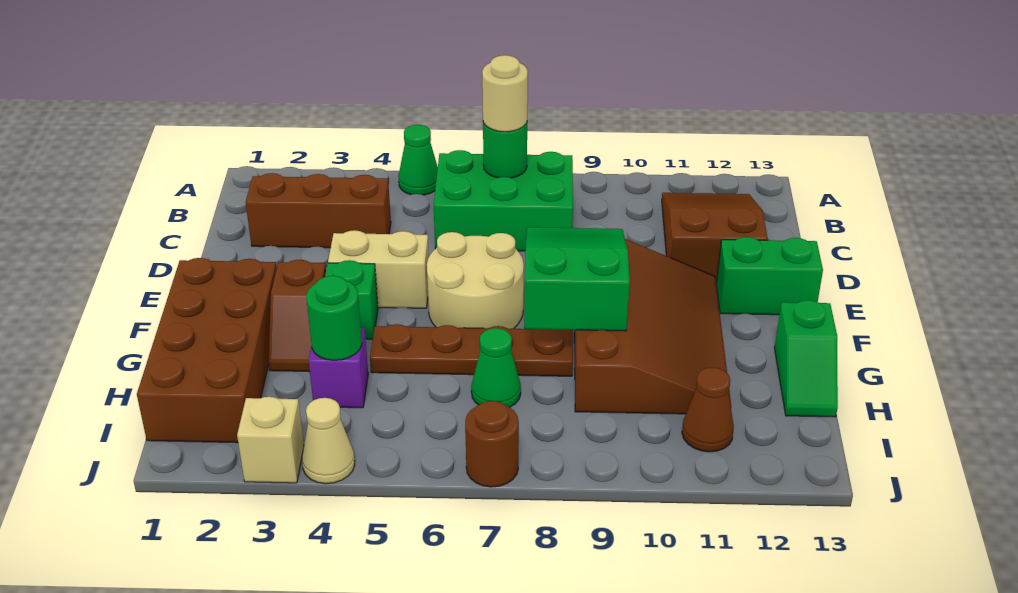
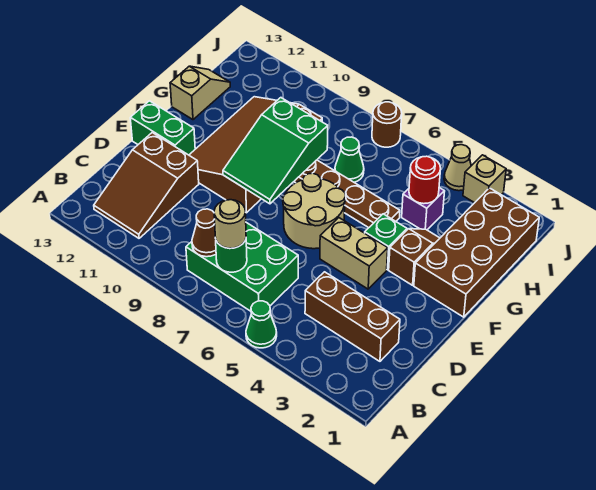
green slope G13:H13 level 1 top G -> tan slope G13:H13 level 1 top G
green round brick H4 level 2 -> red round brick H4 level 2
brown cone I11 level 1 -> brown cone B8 level 2

